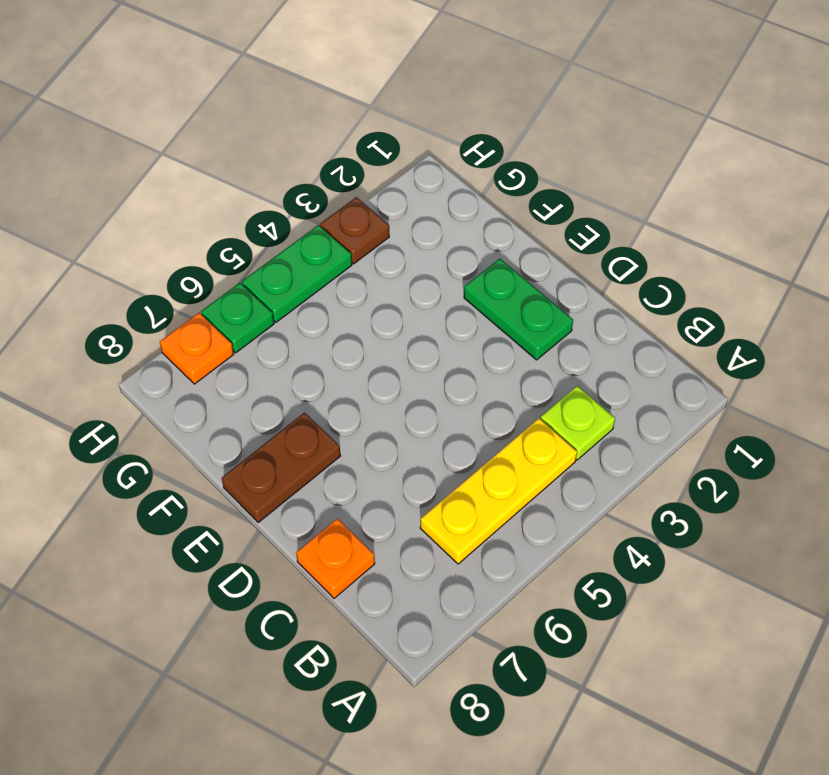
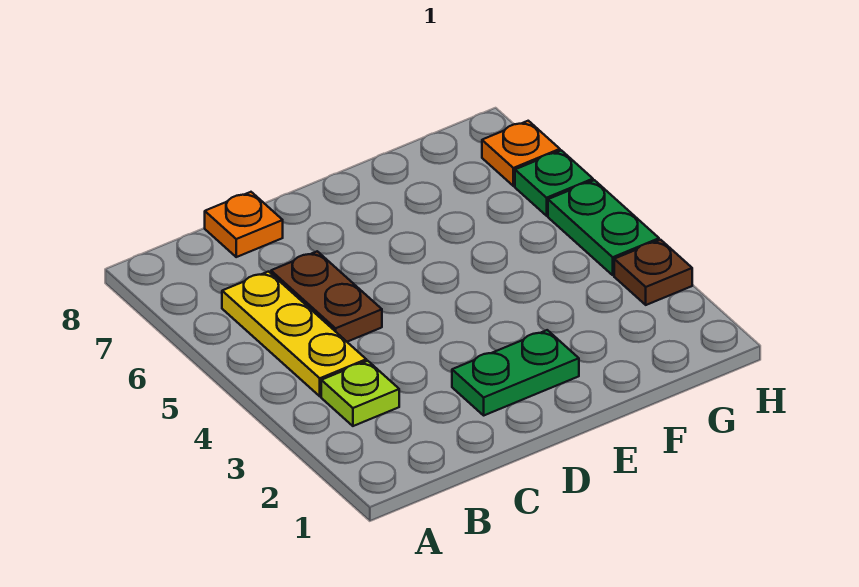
brown plate E7:E8 level 1 -> brown plate C5:C6 level 1

